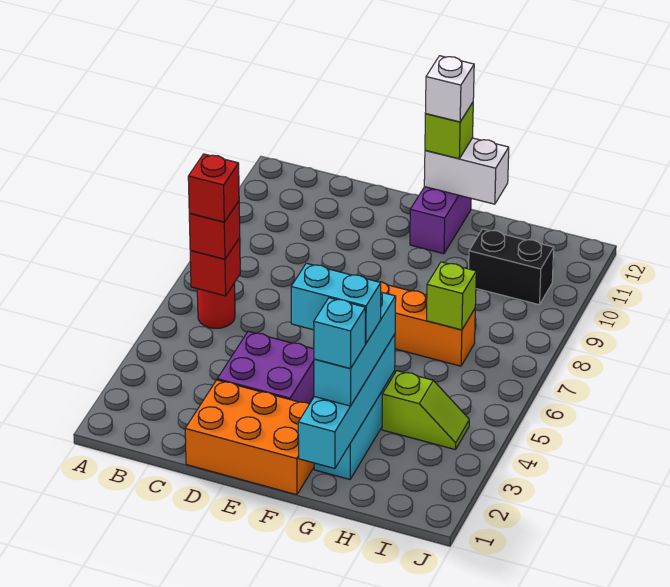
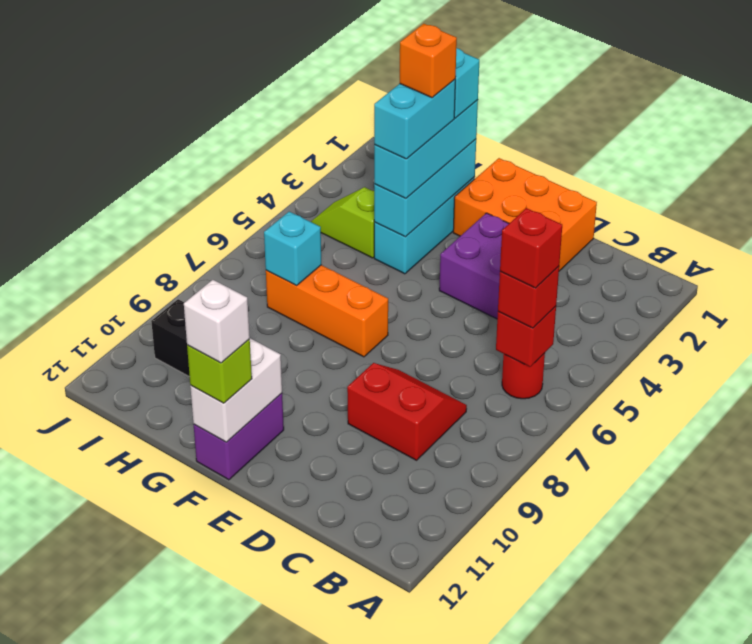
none -> red slope C8:D9 level 1 top 9
cyan brick F3:G3 level 4 -> cyan brick G3:G4 level 4
white brick F12:G12 level 2 -> white brick F11:F12 level 2
cyan brick G1:G4 level 2 -> cyan brick G2:G4 level 2
none -> orange brick G3 level 5
lime brick H7 level 2 -> cyan brick H7 level 2

